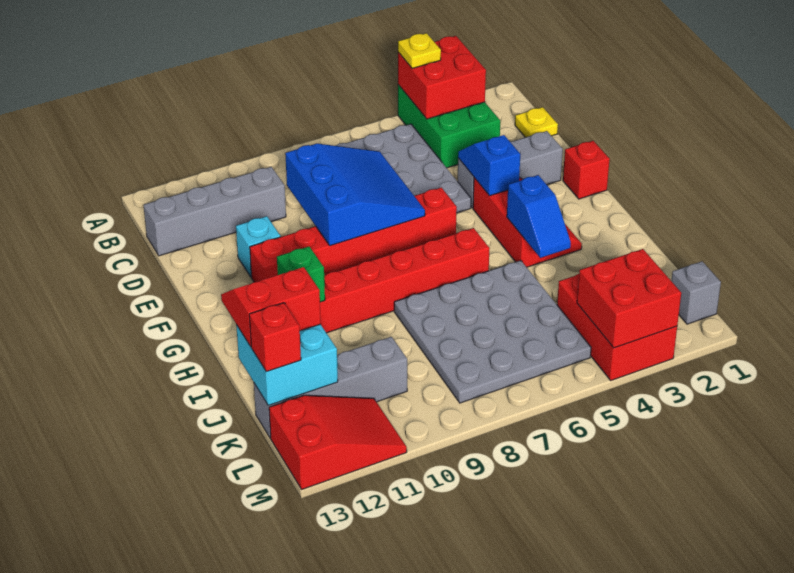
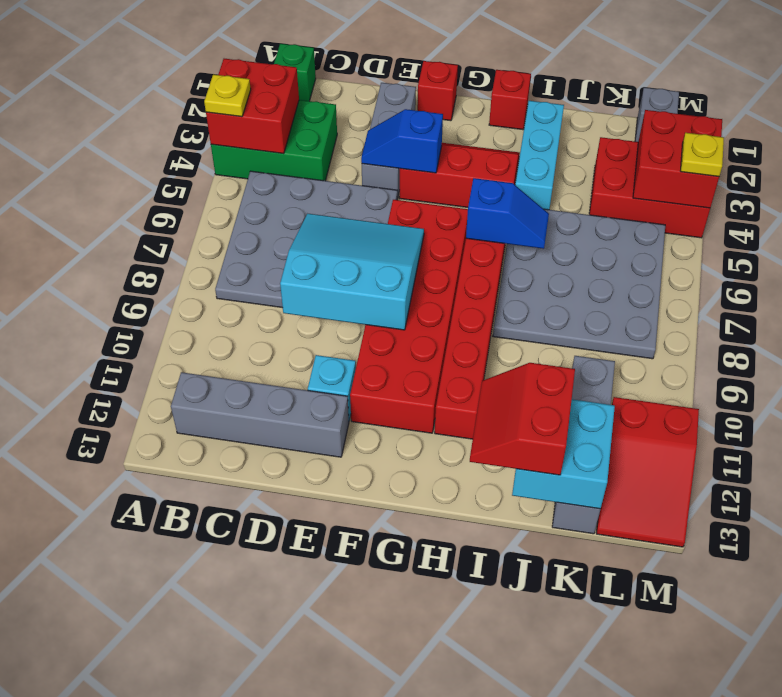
yellow plate C1 level 1 -> yellow plate M4 level 3
grey brick C10:C13 level 1 -> grey brick B12:E12 level 1
blue slope D7:F9 level 2 top 9 -> cyan slope D7:F9 level 2 top 9
red brick F6:F11 level 1 -> red brick F6:G11 level 1
blue slope H4:I4 level 2 top H -> blue slope H6:I6 level 2 top H
green brick H11 level 2 -> green brick B1 level 1
none -> cyan brick I2:I4 level 1
red brick K13 level 3 -> red brick H1 level 1
red slope L11:M13 level 1 top 13 -> red slope L11:M13 level 1 top 11

